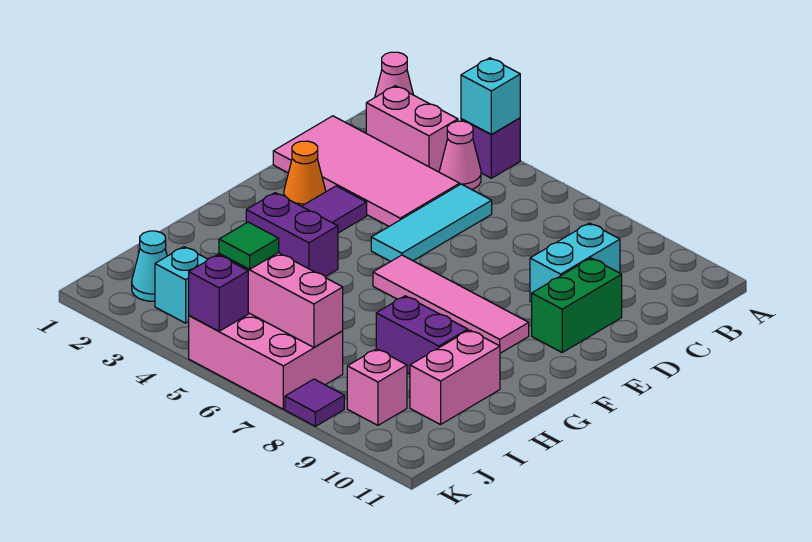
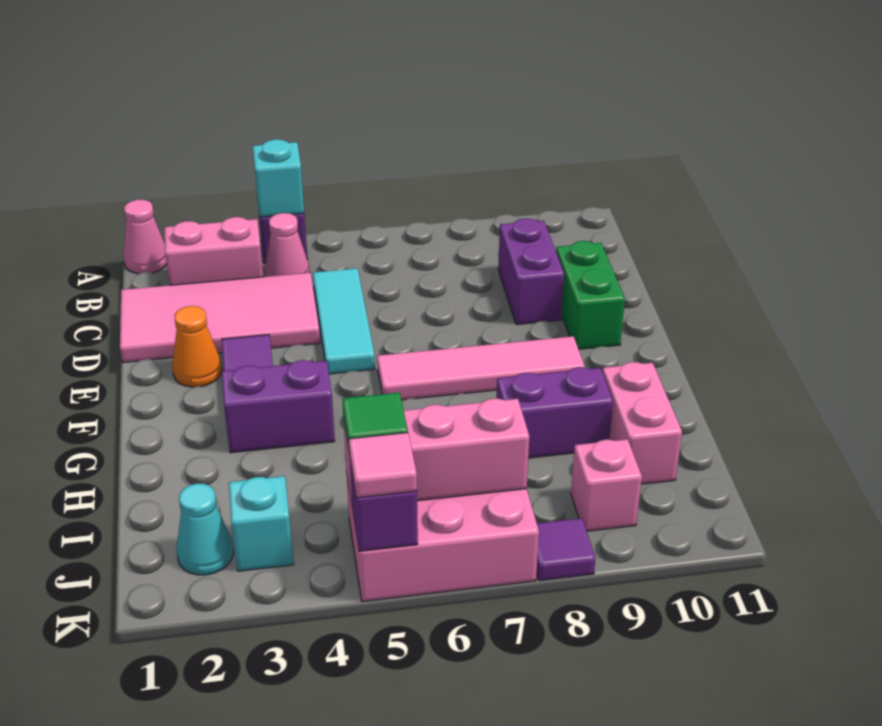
cyan brick C9:D9 level 1 -> purple brick C9:D9 level 1
none -> pink tile K5 level 3

